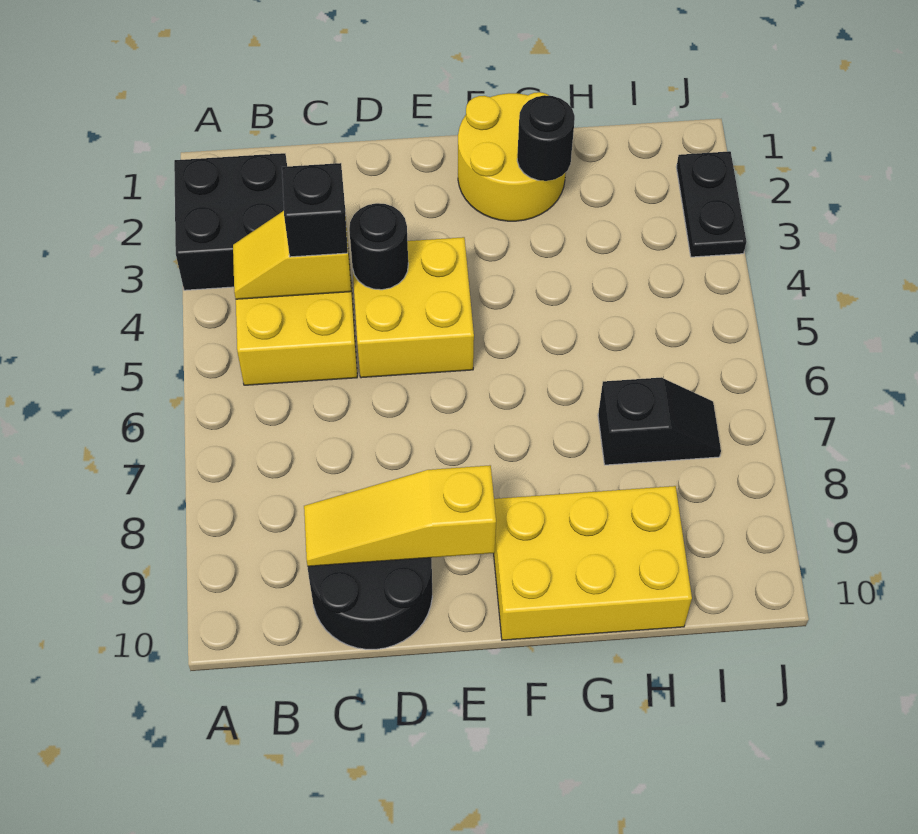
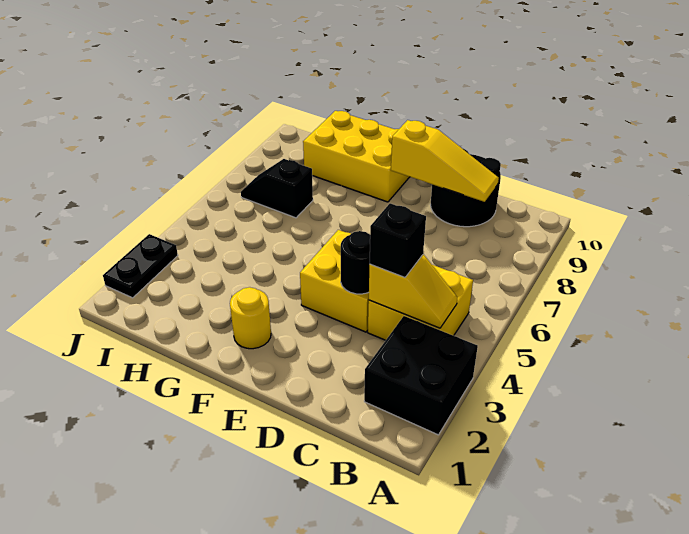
yellow round brick F1:G2 level 1 -> yellow round brick F2 level 1
black round brick G2 level 2 -> none

